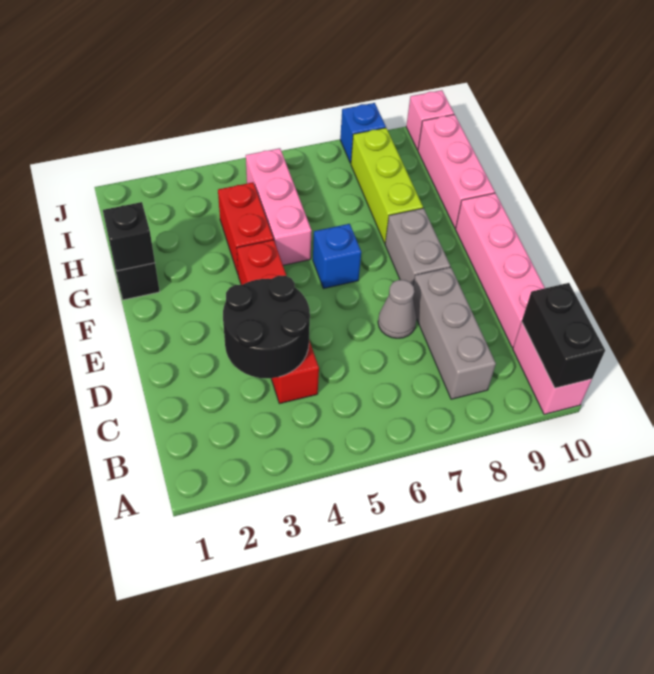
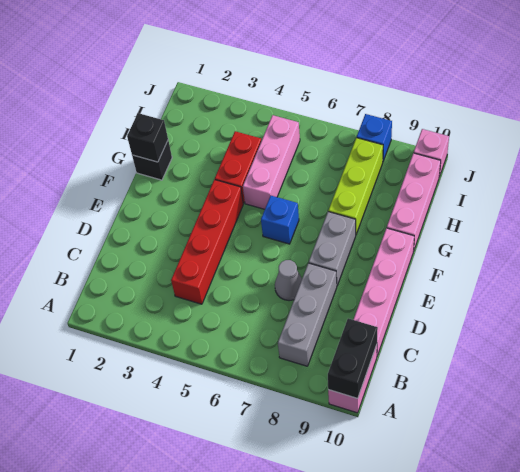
black round brick C3:D4 level 2 -> none

